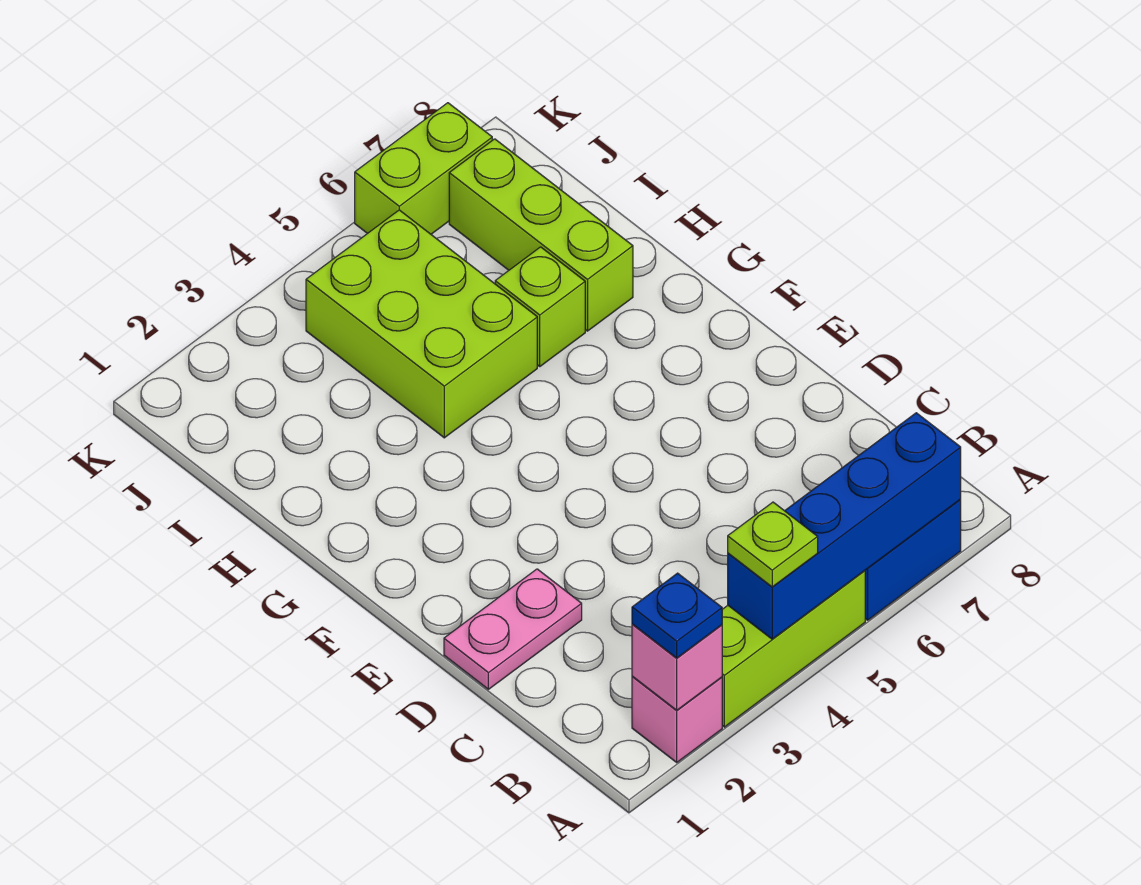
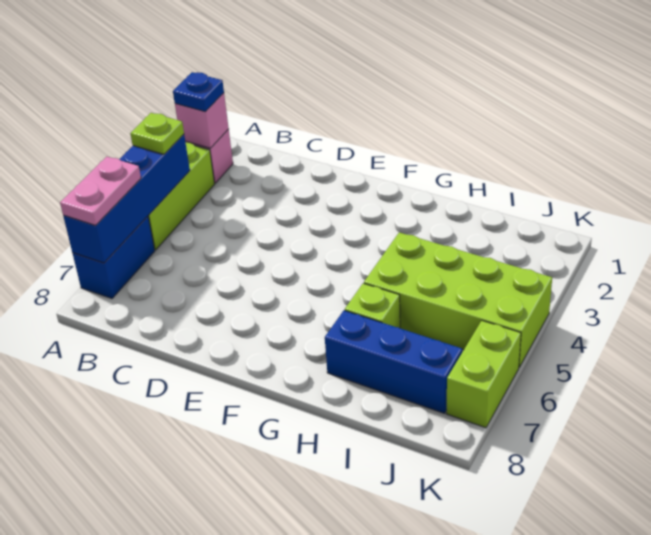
pink plate D1:D2 level 1 -> pink plate A6:A7 level 3
lime brick H4:J5 level 1 -> lime brick H4:K5 level 1
lime brick H7:J7 level 1 -> blue brick H7:J7 level 1

